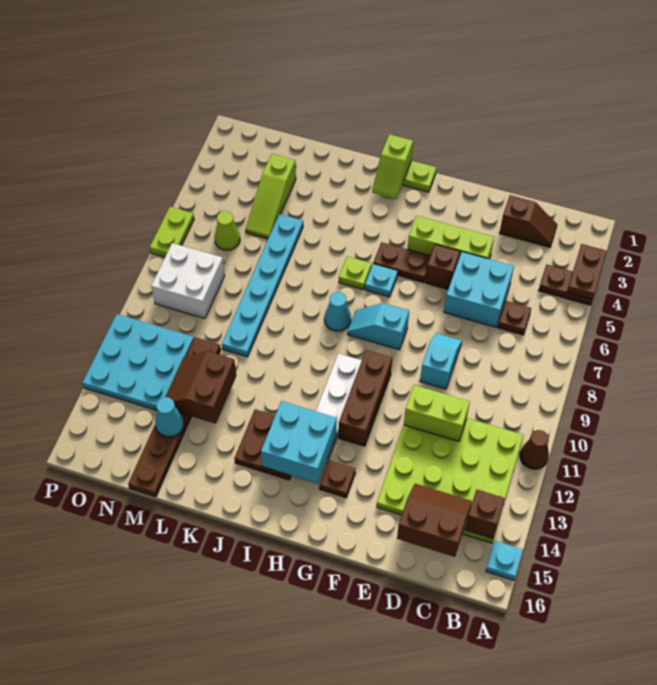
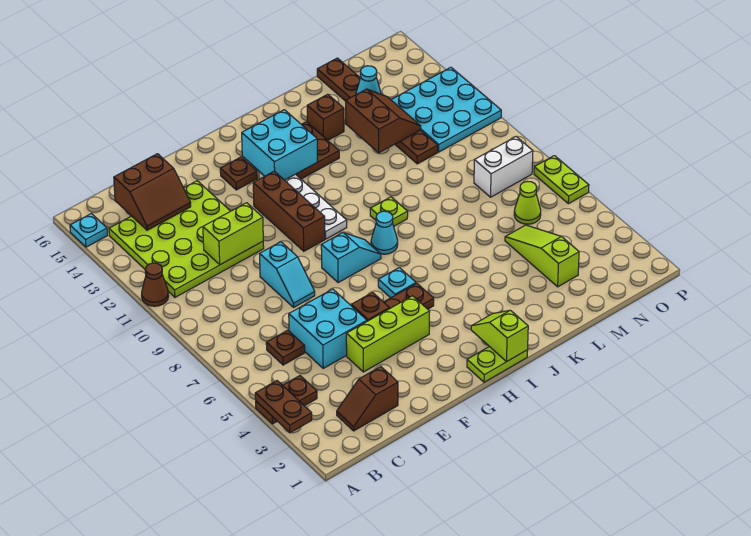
brown brick B14 level 2 -> brown brick K14 level 1
lime plate I6 level 1 -> lime plate J9 level 1
cyan plate L5:L10 level 1 -> none
white brick N8:O9 level 1 -> white brick N8:O8 level 1

